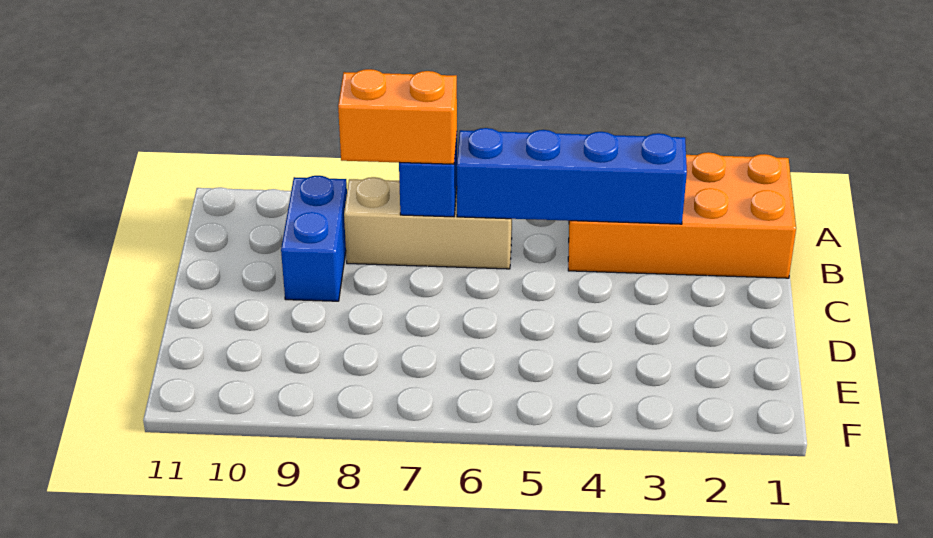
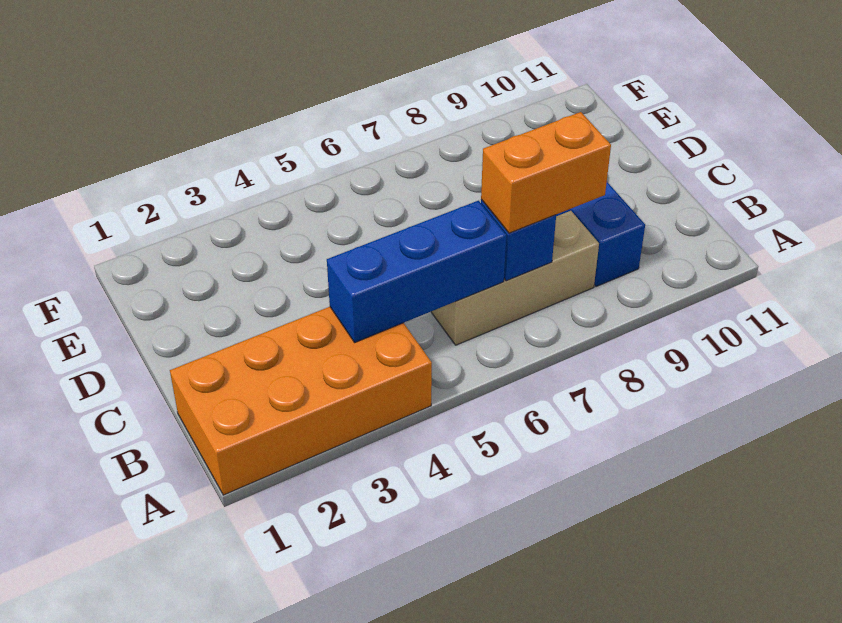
blue brick B3:B6 level 2 -> blue brick B4:B6 level 2

